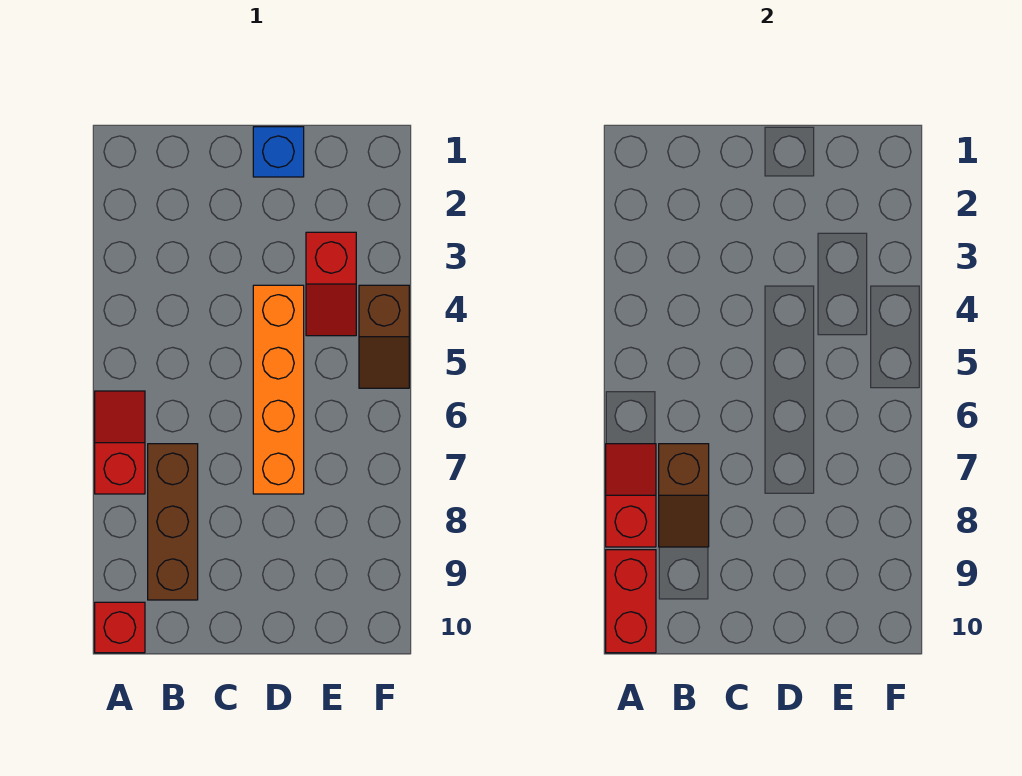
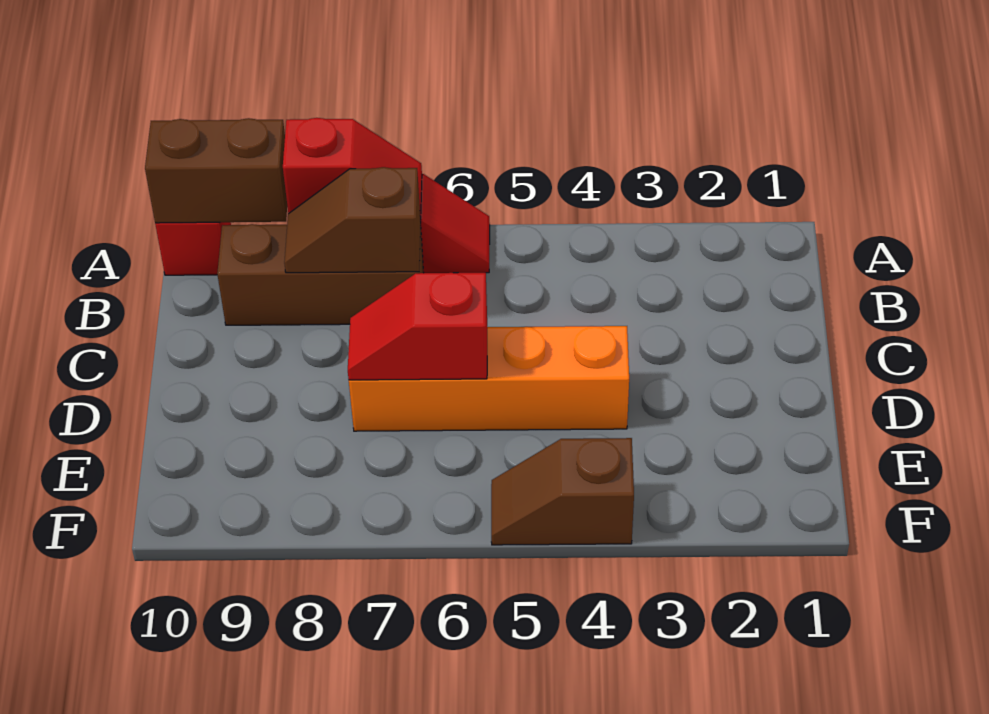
red brick A9:A10 level 2 -> brown brick A9:A10 level 2
blue brick D1 level 1 -> none
red slope E3:E4 level 1 top 3 -> red slope D6:D7 level 2 top 6

